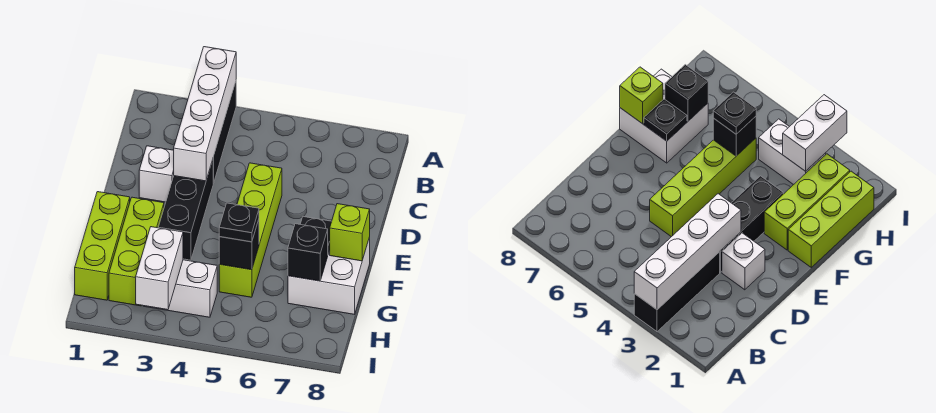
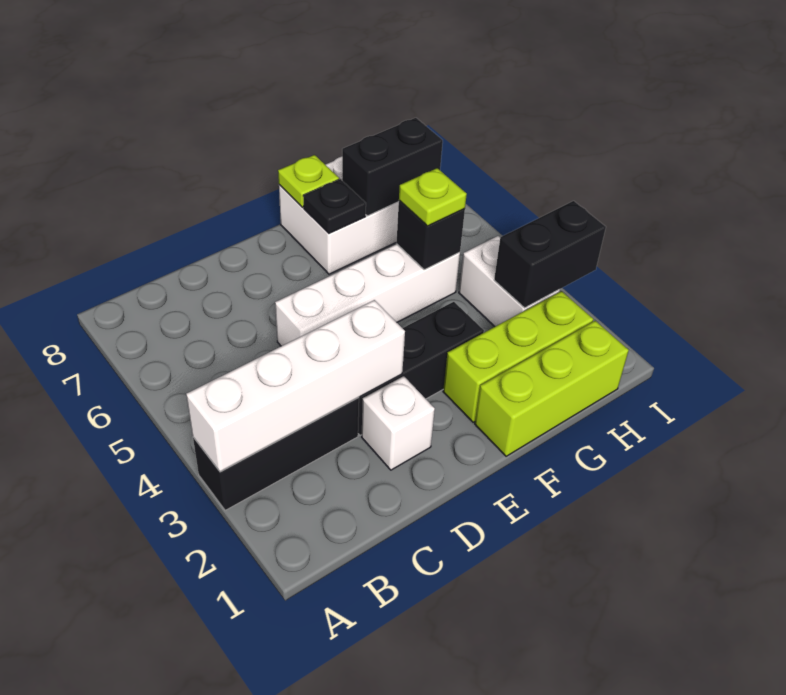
lime brick D5:G5 level 1 -> white brick D5:G5 level 1
lime brick F8 level 2 -> lime plate F8 level 2
black plate G5 level 3 -> lime plate G5 level 3
black brick G7 level 2 -> black brick G7:H7 level 2
white brick H3:I3 level 2 -> black brick H3:I3 level 2

